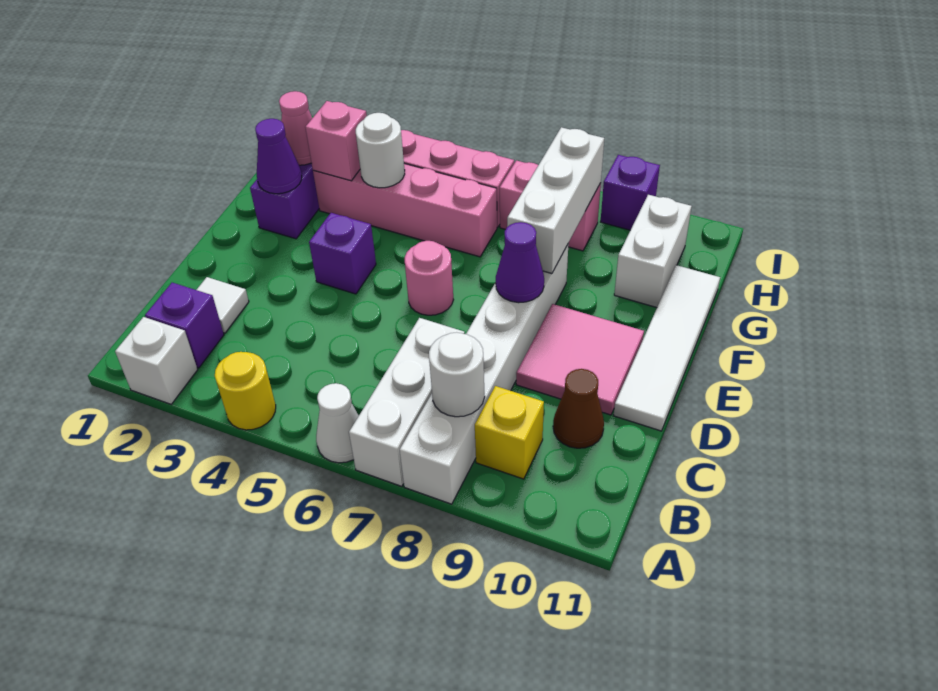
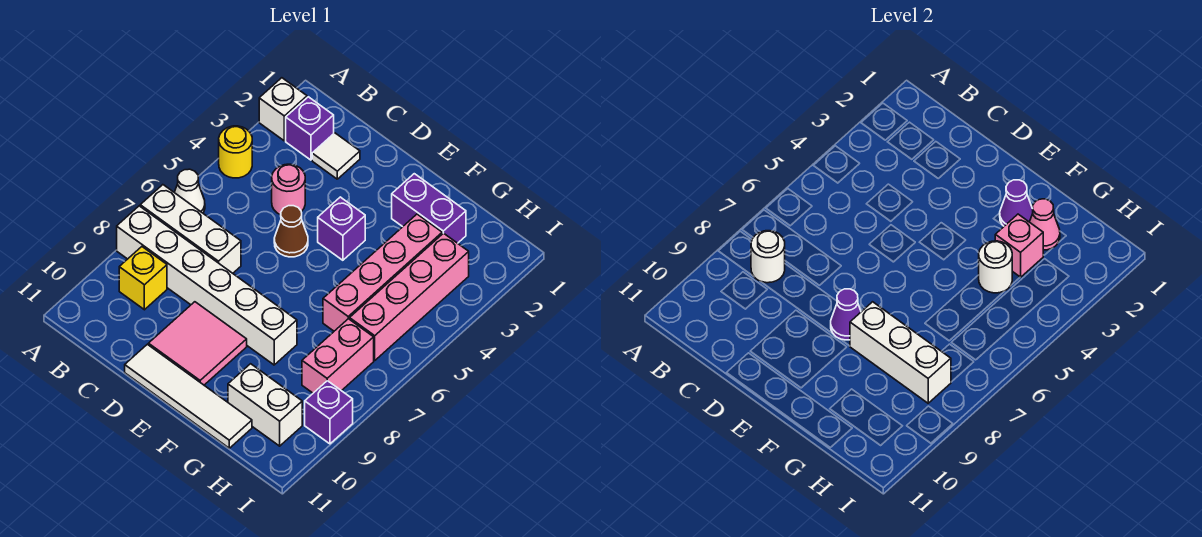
brown cone C10 level 1 -> brown cone D5 level 1
pink round brick E6 level 1 -> pink round brick C4 level 1

